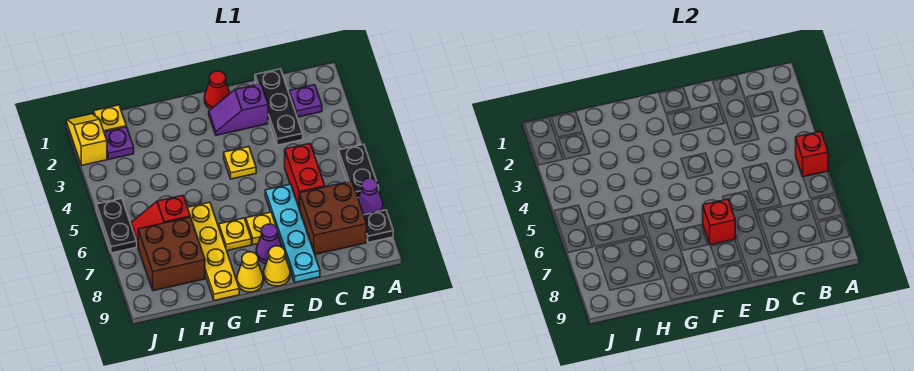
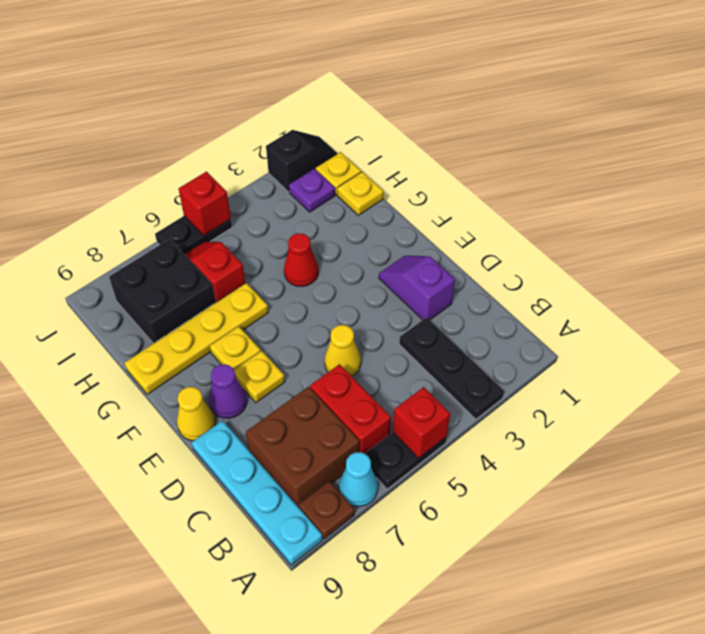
purple cone A7 level 1 -> cyan cone A7 level 1
black plate A8 level 1 -> brown plate A8 level 1
purple plate B2 level 1 -> none
black plate C1:C3 level 1 -> black plate A3:C3 level 1
red brick C5:C6 level 1 -> red brick B6:C6 level 1
cyan plate D6:D9 level 1 -> cyan plate A9:D9 level 1
red cone E1 level 1 -> red cone G4 level 1
yellow plate E4 level 1 -> yellow plate H1 level 1
red brick E7 level 2 -> red brick J5 level 2
yellow cone F9 level 1 -> yellow cone D5 level 1
brown brick H7:I8 level 1 -> black brick H7:I8 level 1
yellow slope J1:J2 level 1 top 2 -> black slope J1:J2 level 1 top 2

